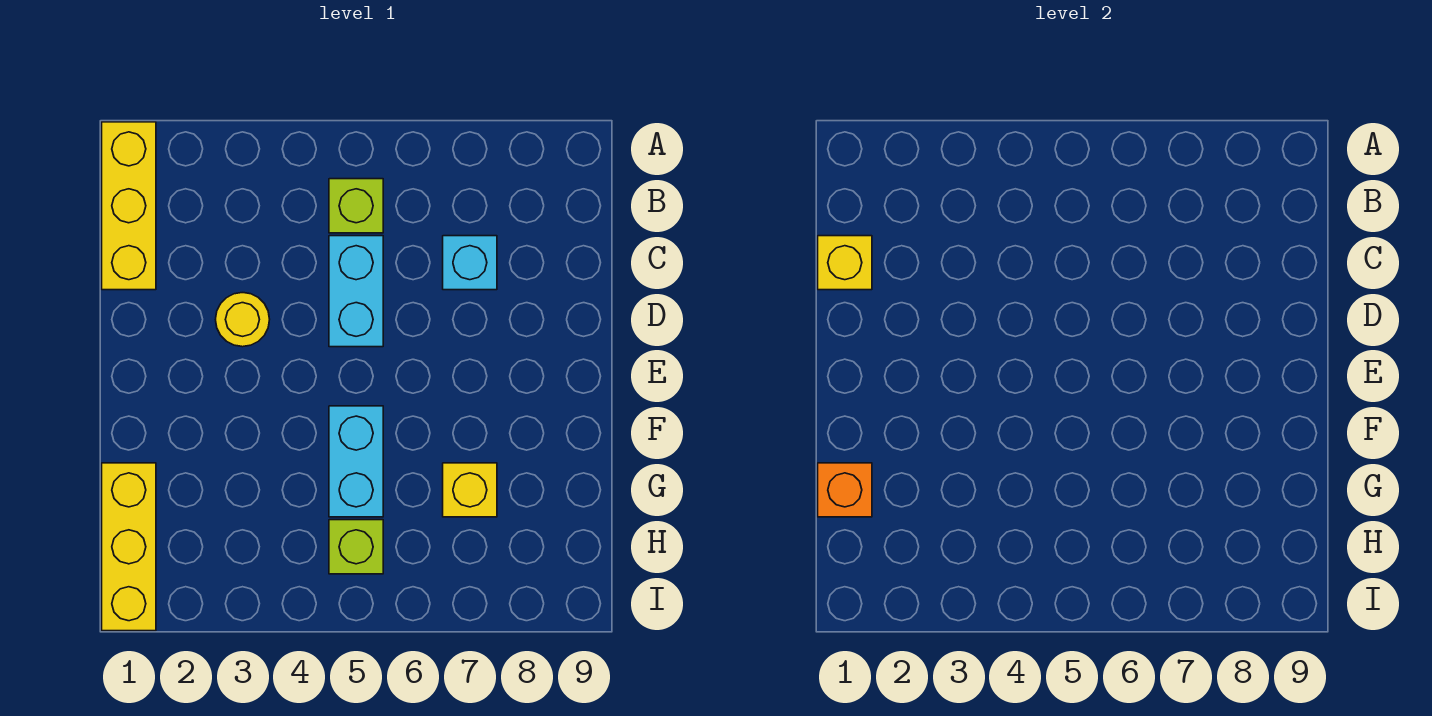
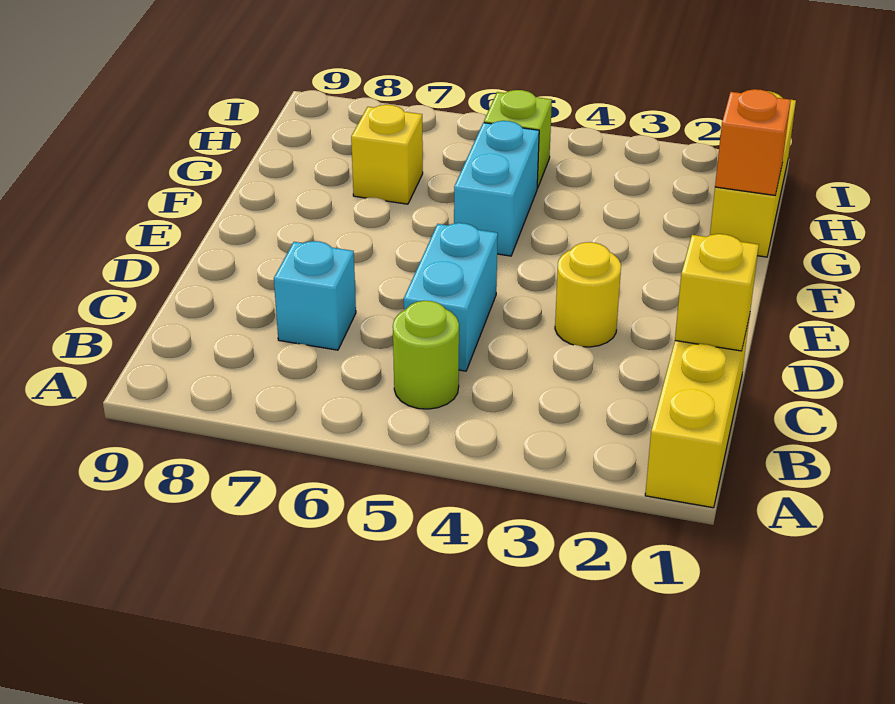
lime brick B5 level 1 -> lime round brick B5 level 1

